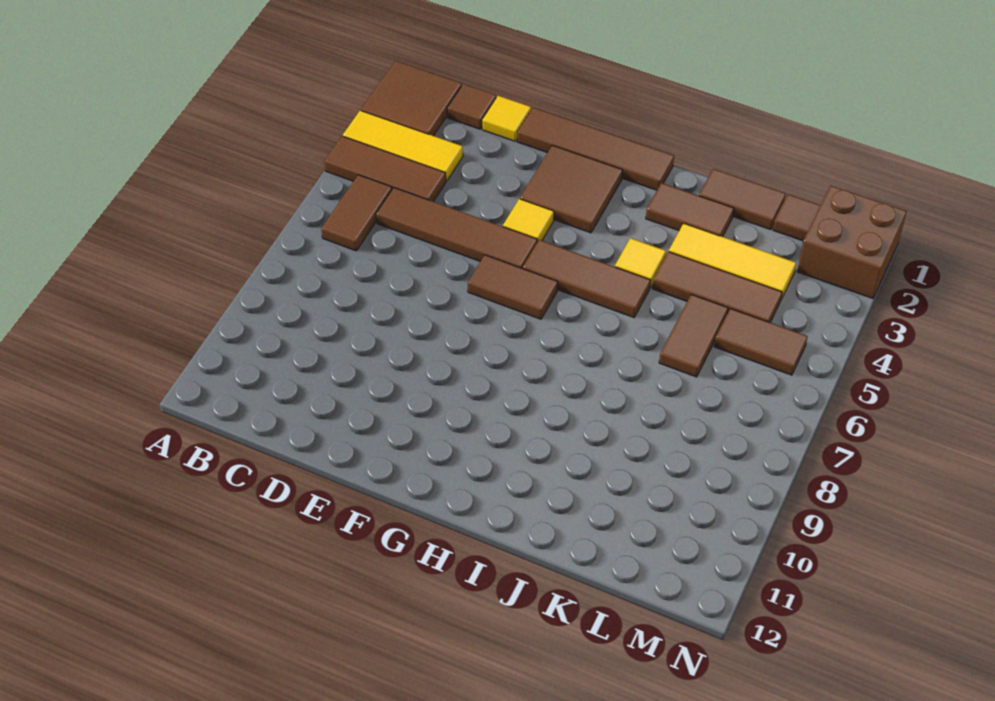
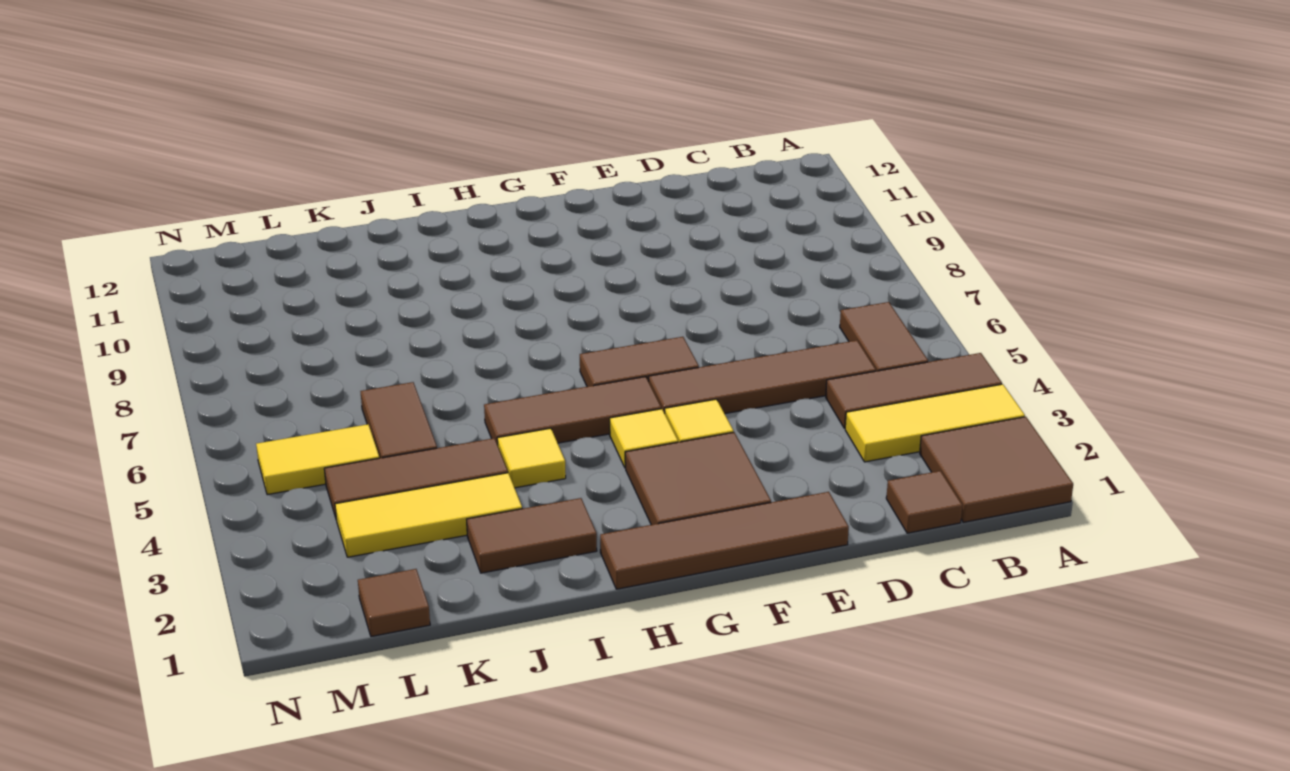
yellow tile D1 level 1 -> yellow tile G4 level 1
brown tile J1:K1 level 1 -> none
brown tile L5:M5 level 1 -> yellow tile L5:M5 level 1
brown brick M1:N2 level 1 -> none

